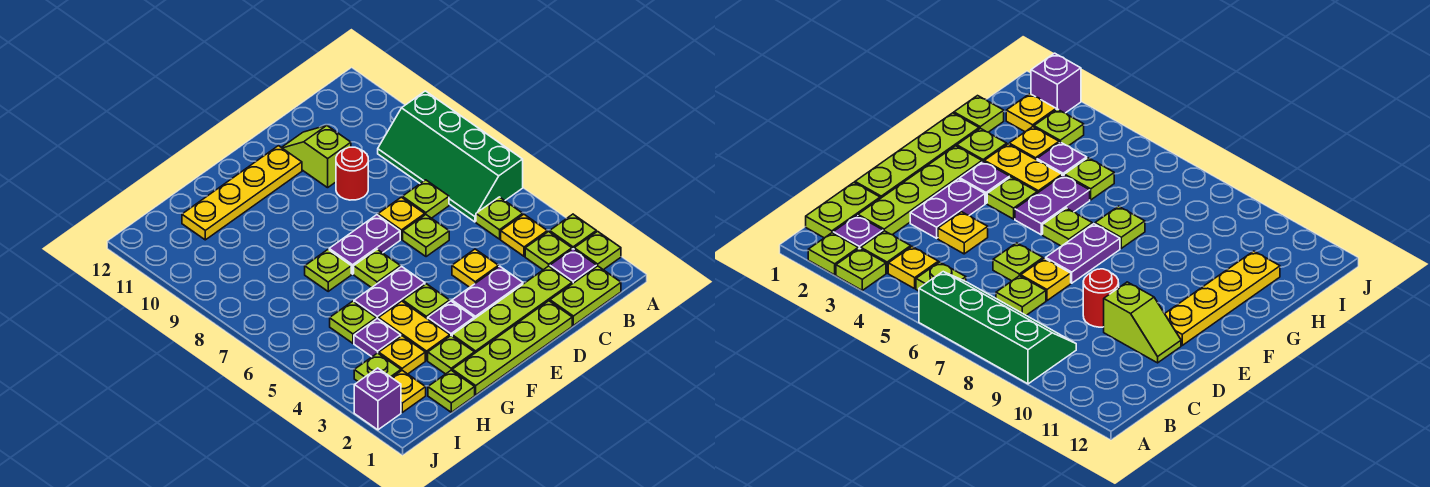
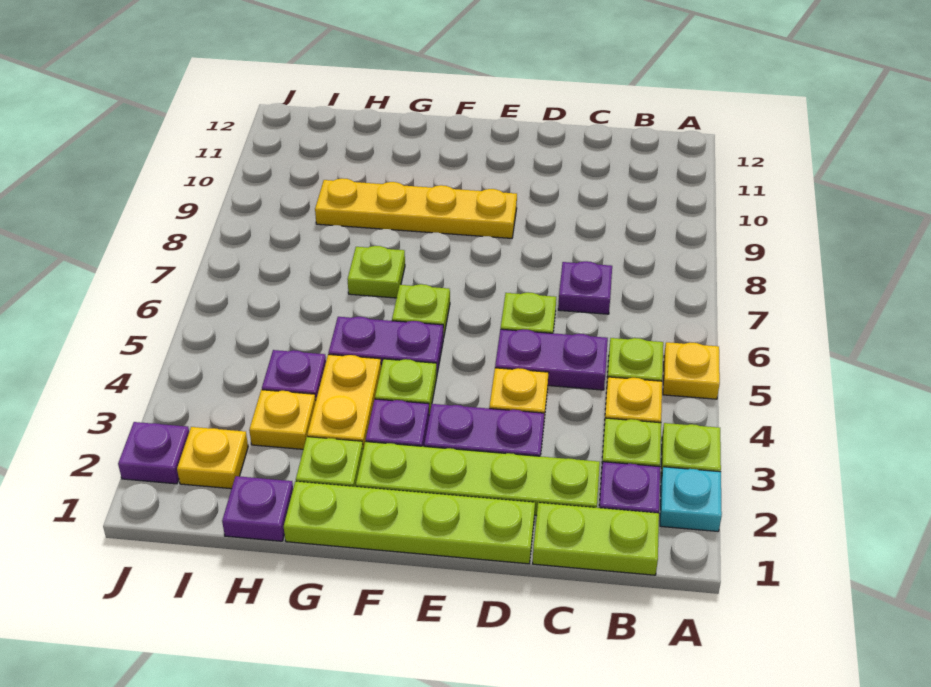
lime plate A2 level 1 -> cyan plate A2 level 1
green slope A6:B9 level 1 top A -> none
lime plate C7 level 1 -> purple plate C7 level 1
yellow plate D7 level 1 -> yellow plate A5 level 1
red round brick D9 level 1 -> none
lime slope D10:D11 level 1 top 10 -> none
purple plate E7:F7 level 1 -> purple plate C5:D5 level 1
yellow plate E11:H11 level 1 -> yellow plate E9:H9 level 1
lime plate H1 level 1 -> purple plate H1 level 1
lime plate H5 level 1 -> none
lime plate I3 level 1 -> none
purple brick J2 level 1 -> purple plate J2 level 1

